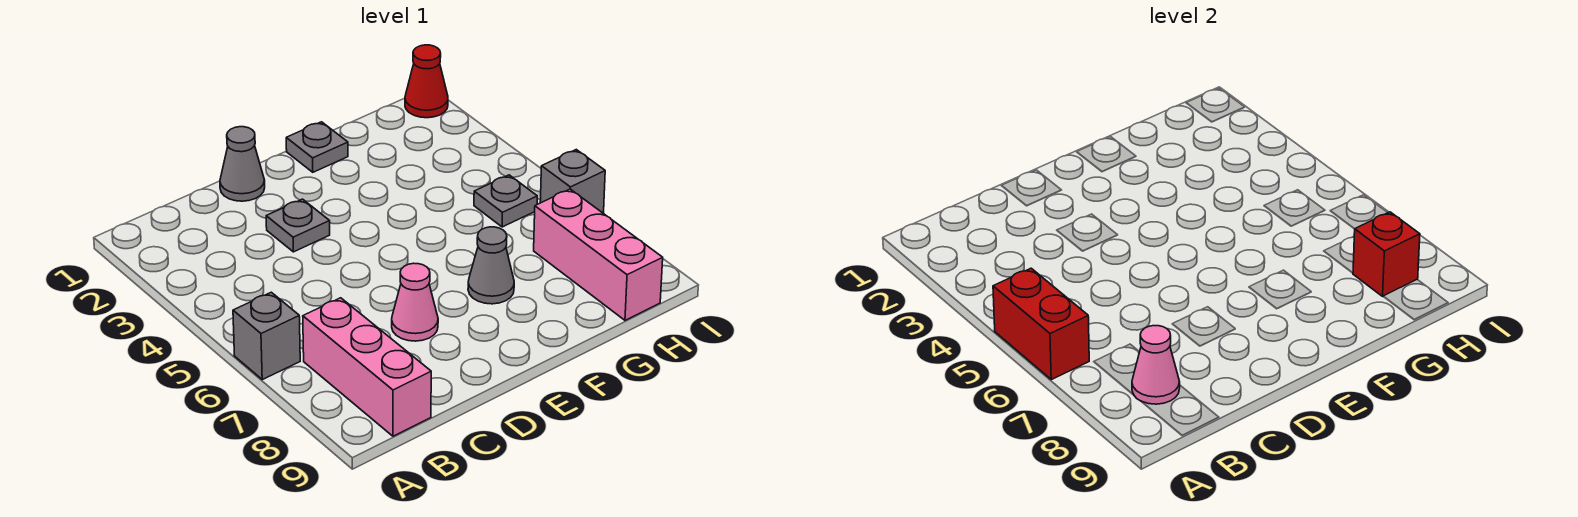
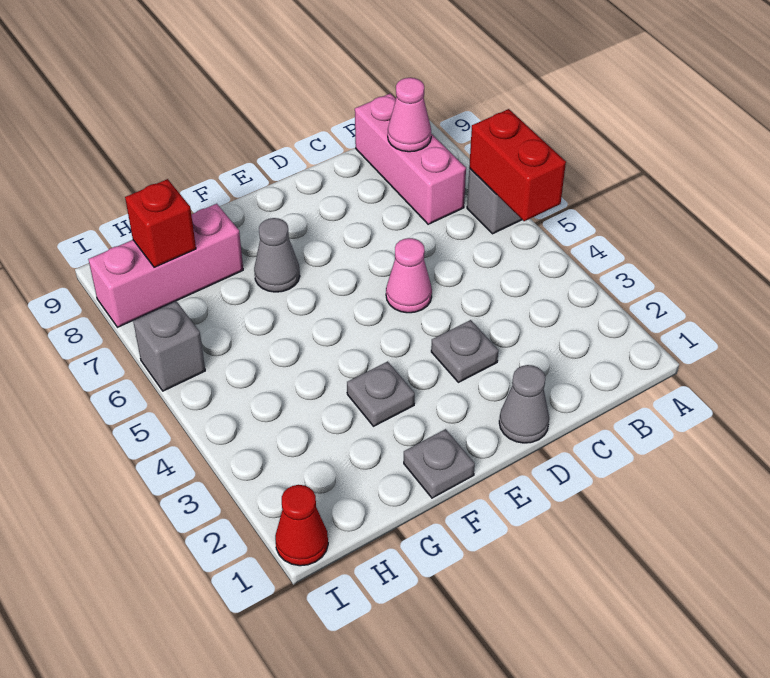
pink cone D7 level 1 -> pink cone D5 level 1
grey plate H5 level 1 -> grey plate F3 level 1
pink brick H7:H9 level 1 -> pink brick G8:I8 level 1

